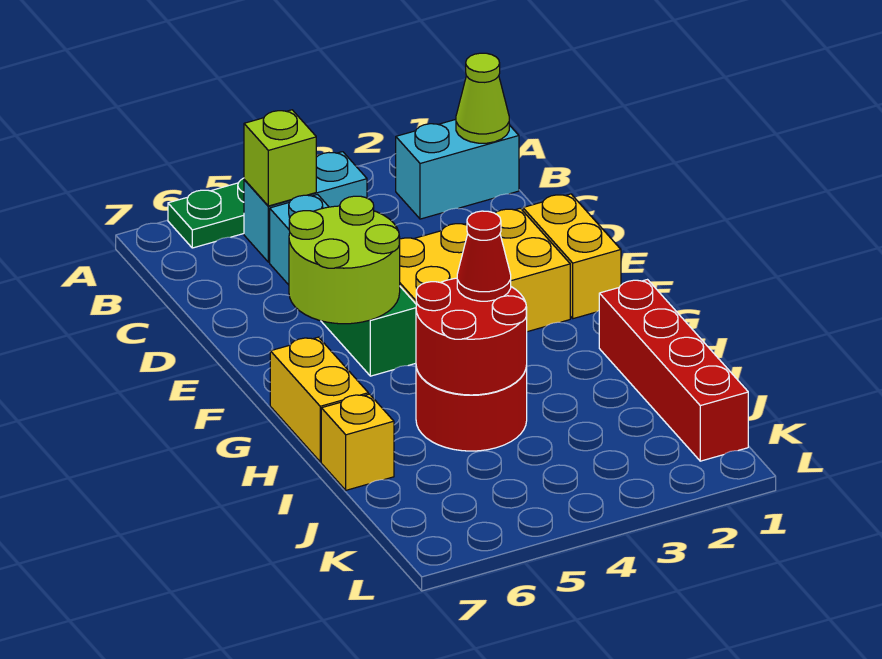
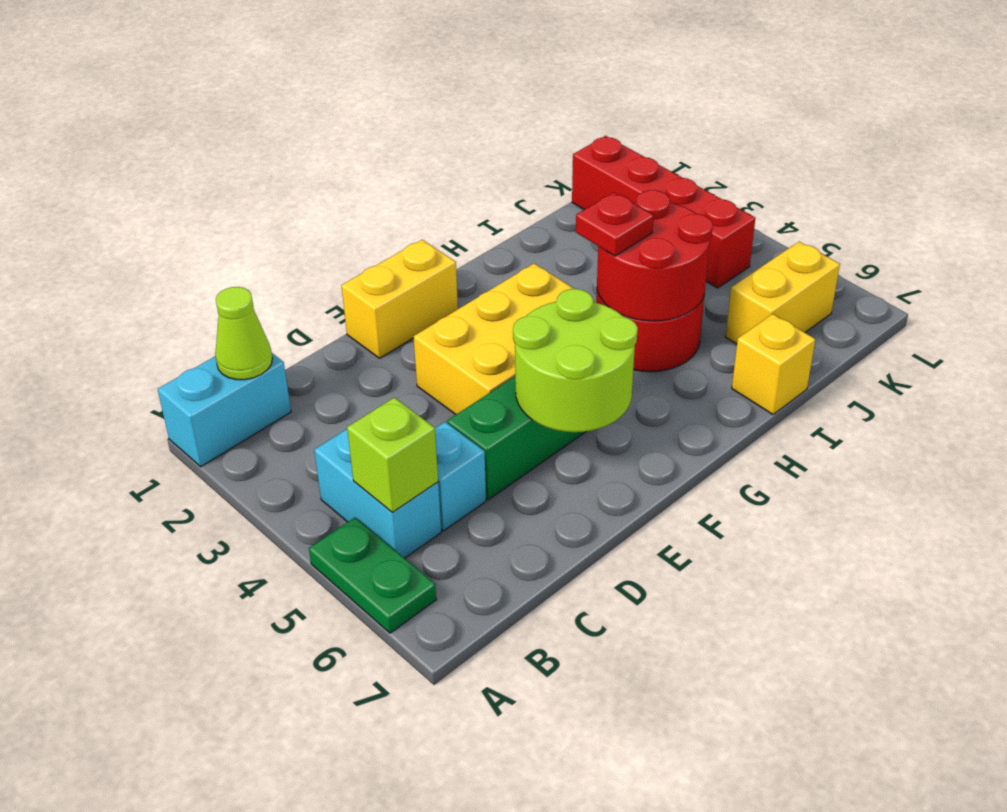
cyan brick B1:B2 level 1 -> cyan brick A1:B1 level 1
yellow brick E2:F4 level 1 -> yellow brick E3:G4 level 1
yellow brick G7:H7 level 1 -> yellow brick J6:K6 level 1
red brick H1:K1 level 1 -> red brick K1:K4 level 1
red cone H4 level 3 -> red plate H4 level 3

